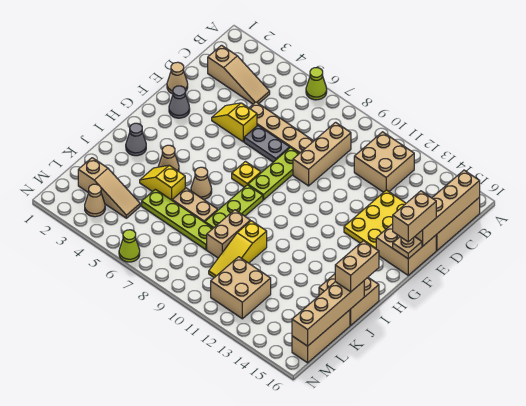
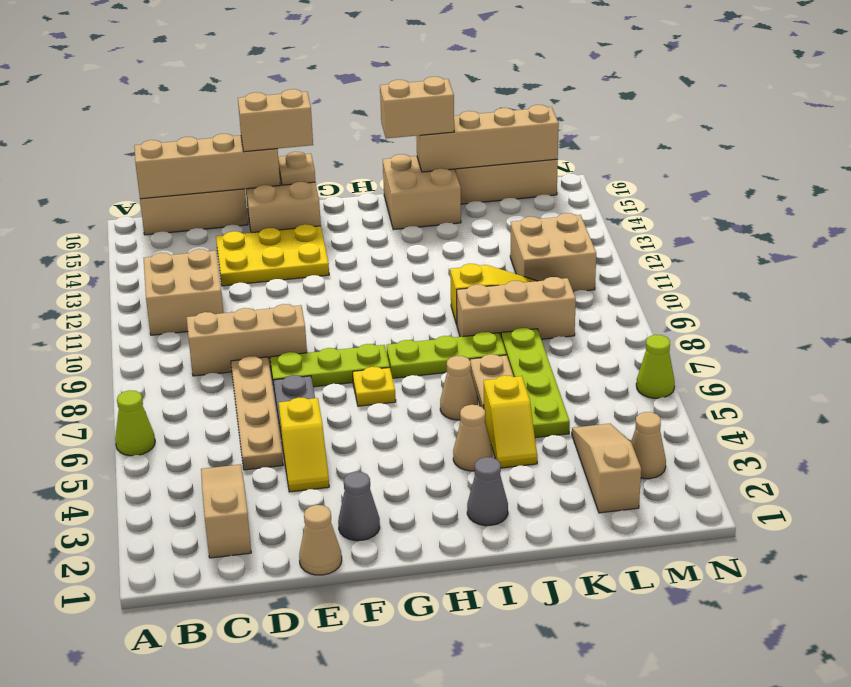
tan brick J9:K9 level 1 -> tan brick J9:L9 level 1

